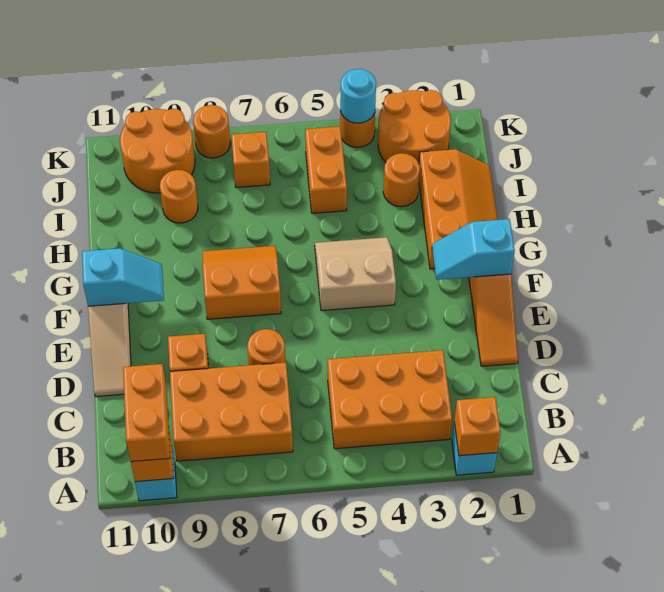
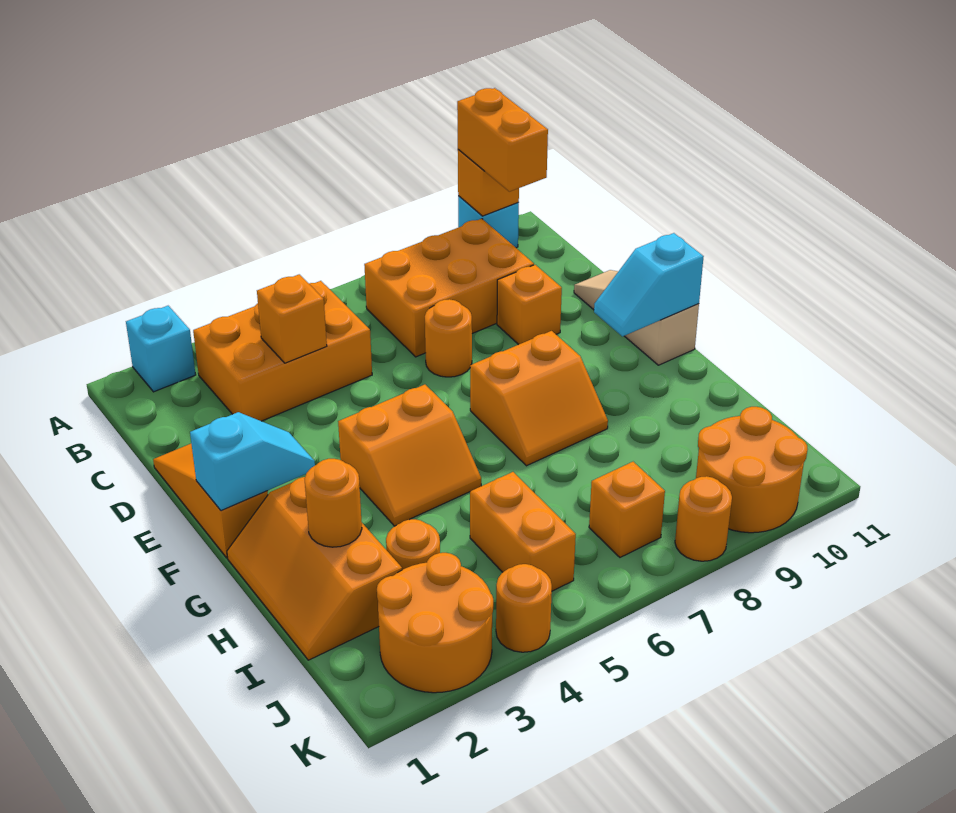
orange brick A2 level 2 -> orange brick C4 level 2
tan slope F4:G5 level 1 top F -> orange slope F4:G5 level 1 top F
orange round brick I9 level 1 -> orange round brick H2 level 2
cyan round brick K4 level 2 -> none

